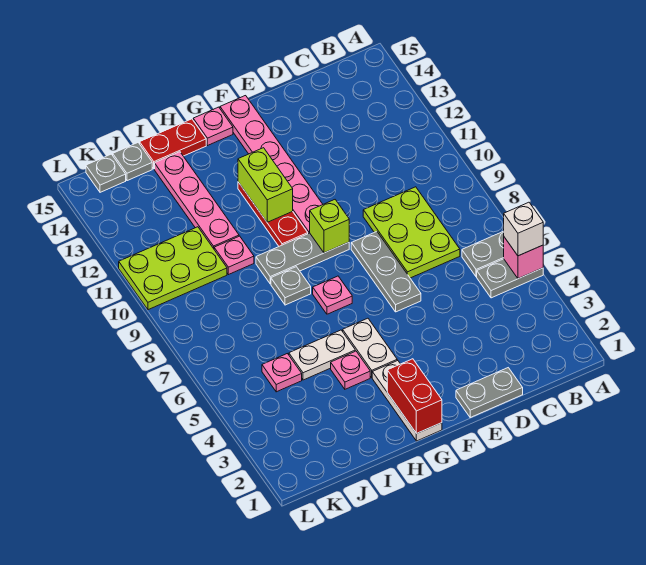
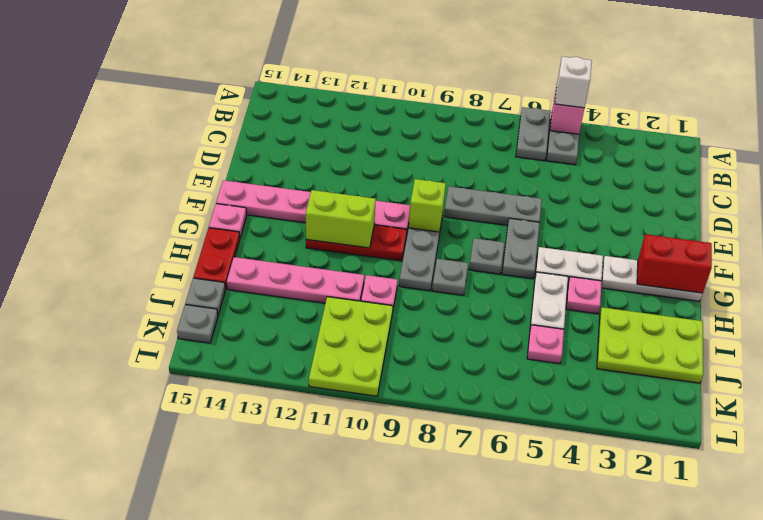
lime plate C7:D9 level 1 -> lime plate I1:J3 level 1
grey plate D1:E1 level 1 -> grey plate F6:G6 level 1
pink plate G7 level 1 -> grey plate G7 level 1

